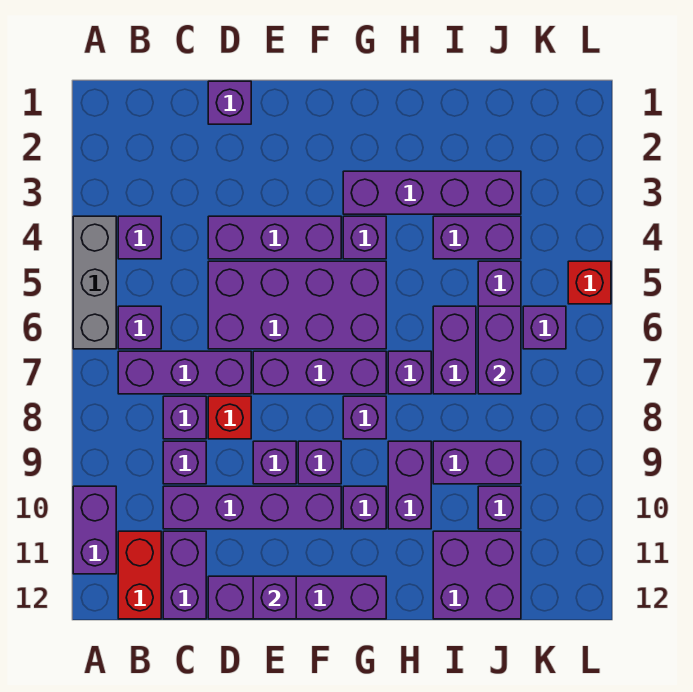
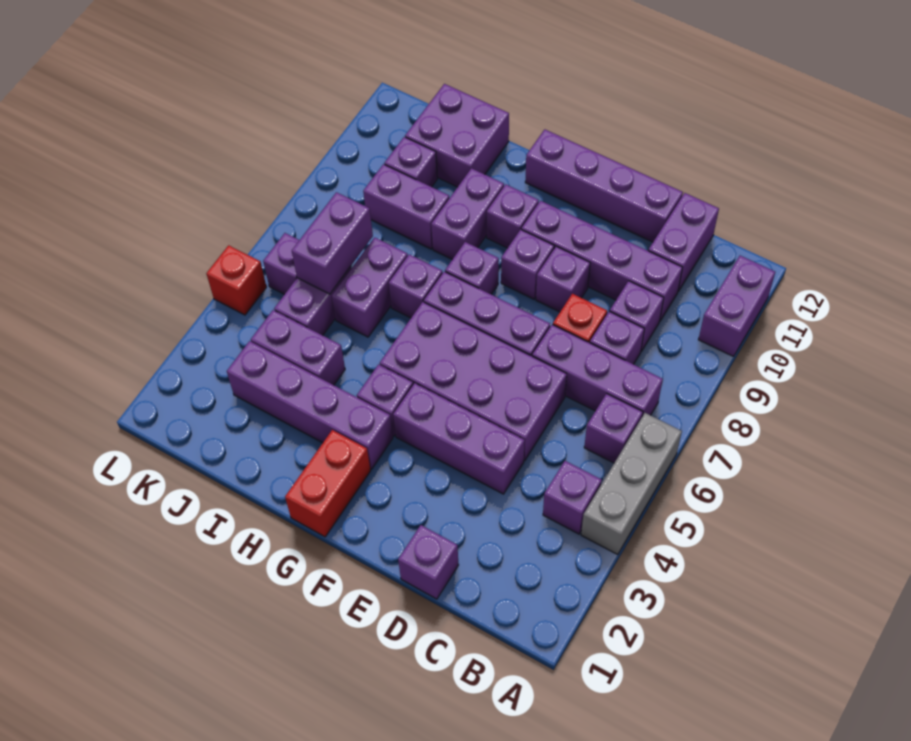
red brick B11:B12 level 1 -> red brick G1:G2 level 1
purple brick E12 level 2 -> none

